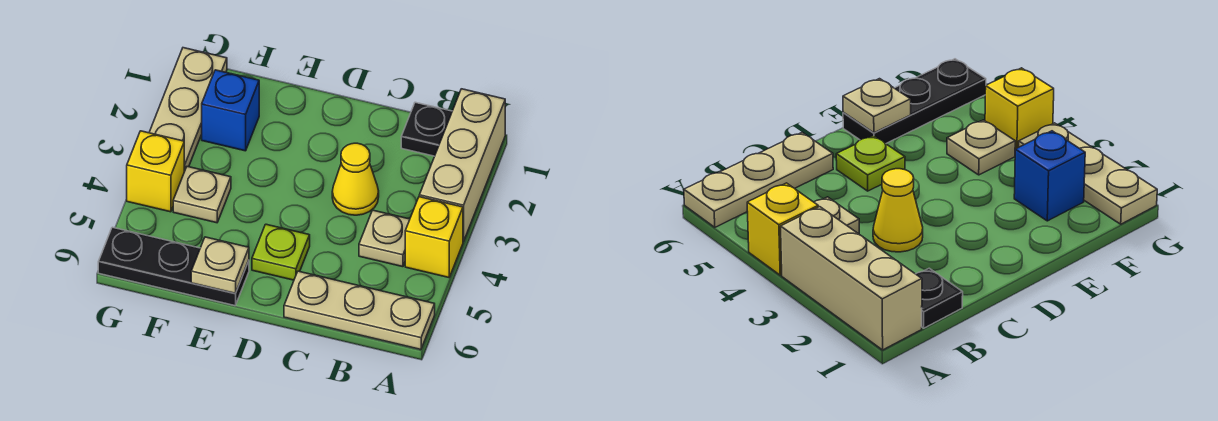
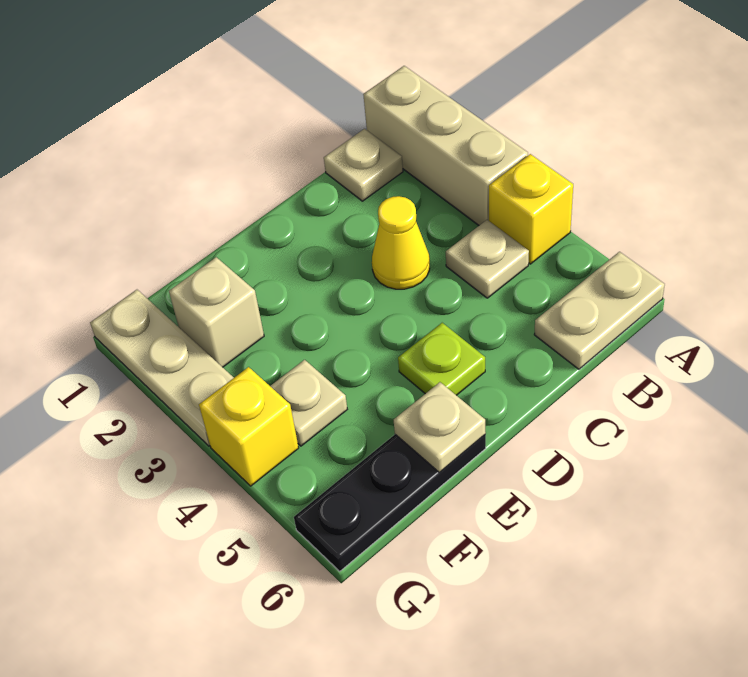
tan plate A6:C6 level 1 -> tan plate A6:B6 level 1
black plate B1 level 1 -> tan plate B1 level 1
blue brick F2 level 1 -> tan brick F2 level 1

